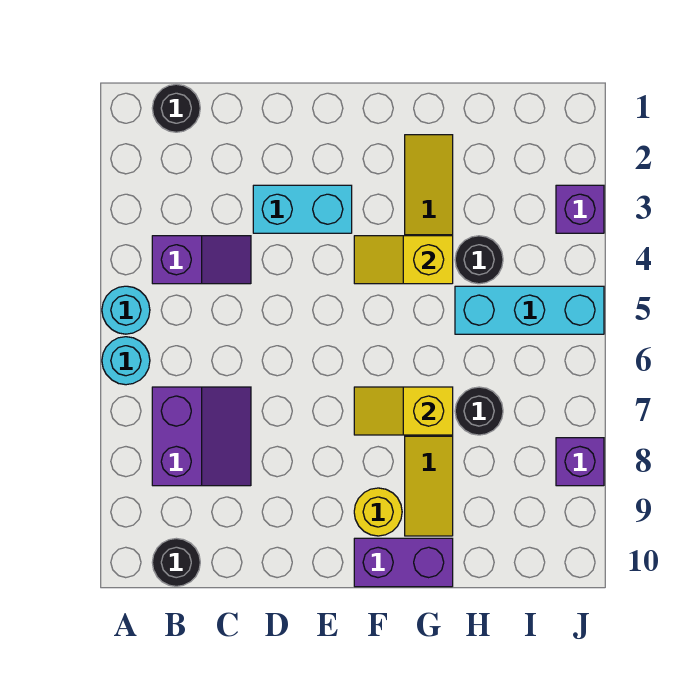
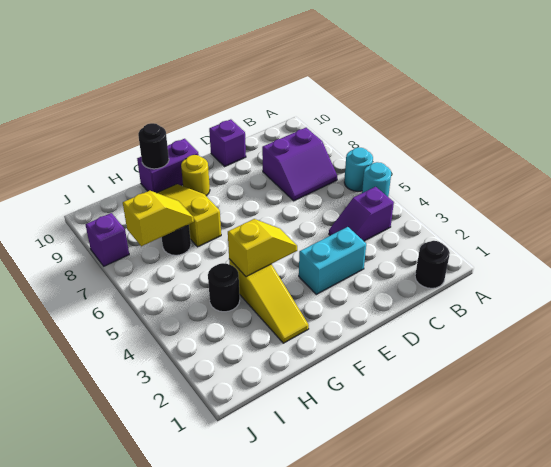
purple slope B7:C8 level 1 top B -> purple slope B7:C8 level 1 top 8
black round brick B10 level 1 -> black round brick G10 level 2
yellow slope F7:G7 level 2 top G -> yellow slope H7:I7 level 2 top I
cyan brick H5:J5 level 1 -> none
purple brick J3 level 1 -> purple brick D10 level 1

